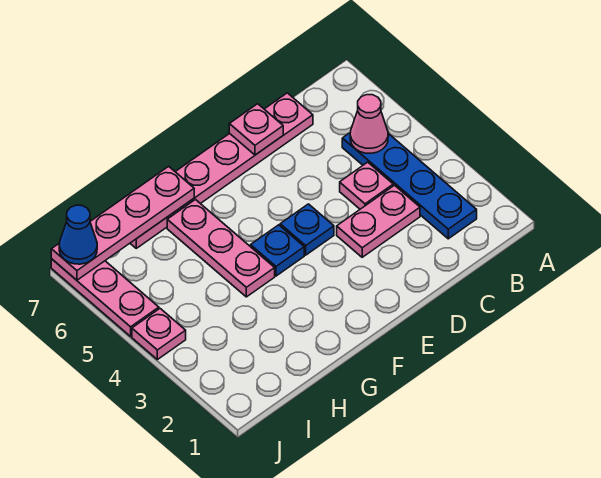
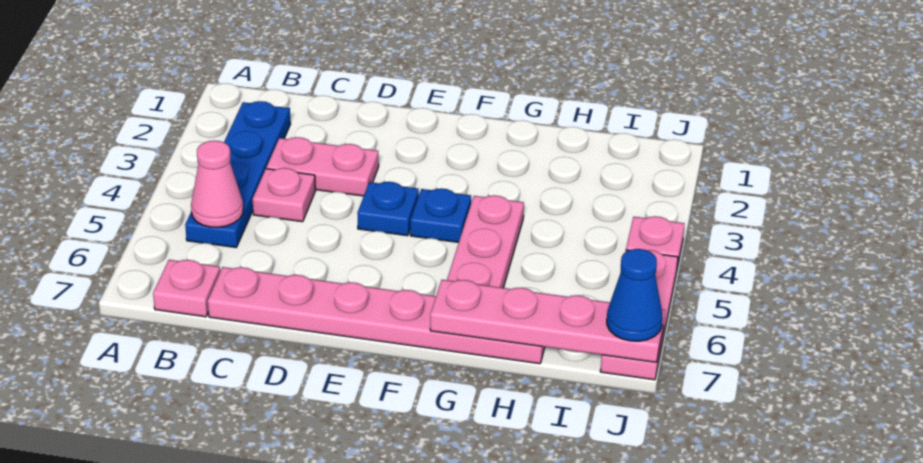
pink plate D7 level 2 -> pink plate B7 level 1

